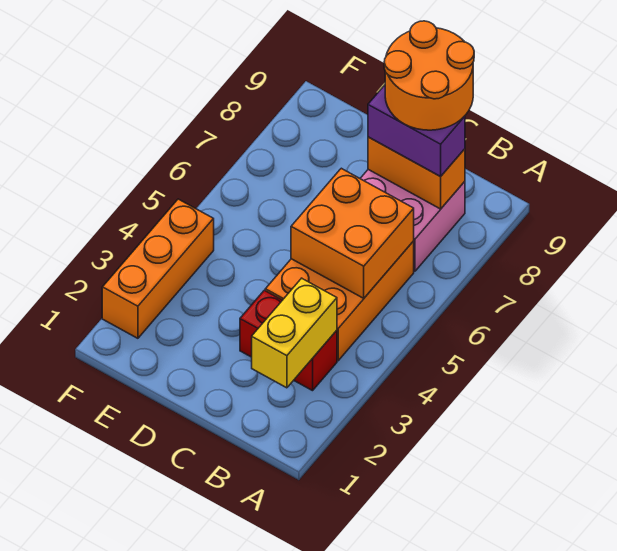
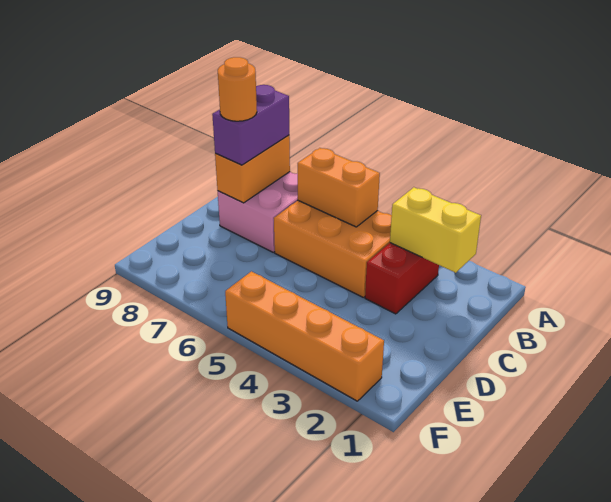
orange brick B5:C6 level 2 -> orange brick B5:B6 level 2
orange round brick B8:C9 level 4 -> orange round brick C8 level 4
orange brick F2:F4 level 1 -> orange brick F2:F5 level 1

